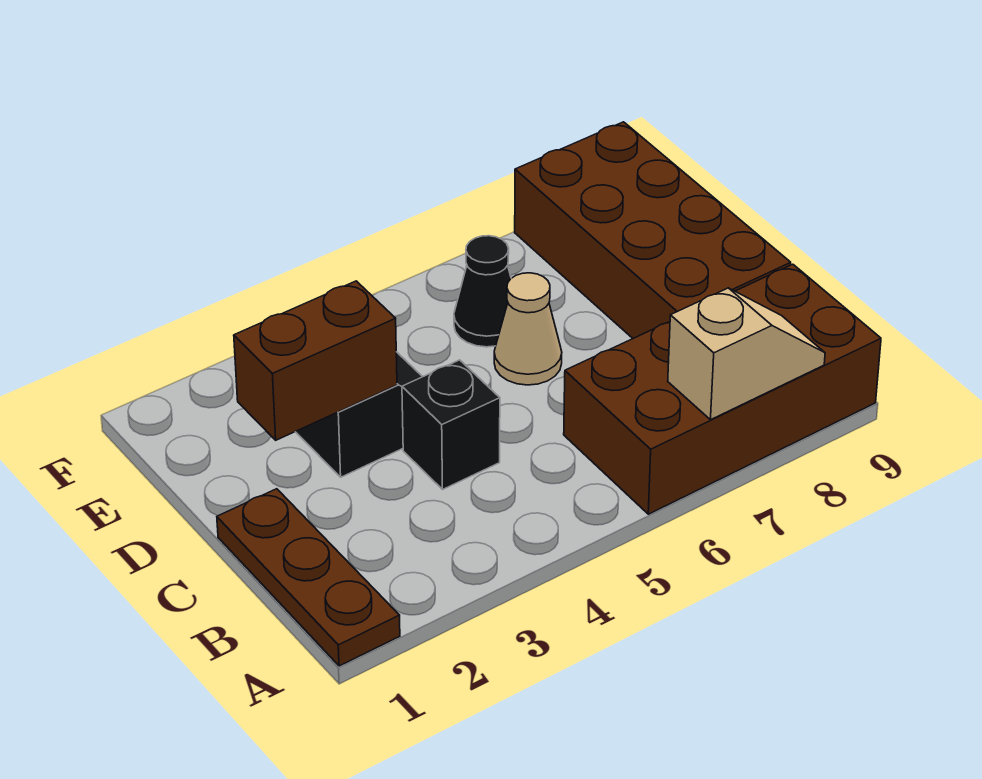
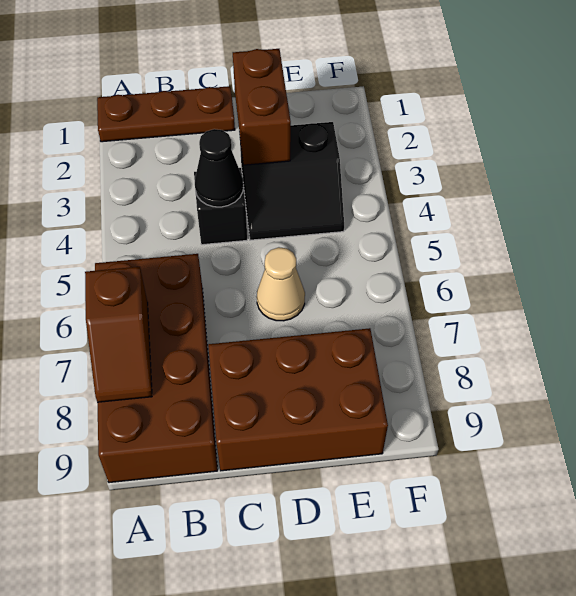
tan slope A7:A8 level 2 top 7 -> brown slope A7:A8 level 2 top 7
brown brick C8:F9 level 1 -> brown brick C8:E9 level 1
black cone E6 level 1 -> black cone C4 level 2

